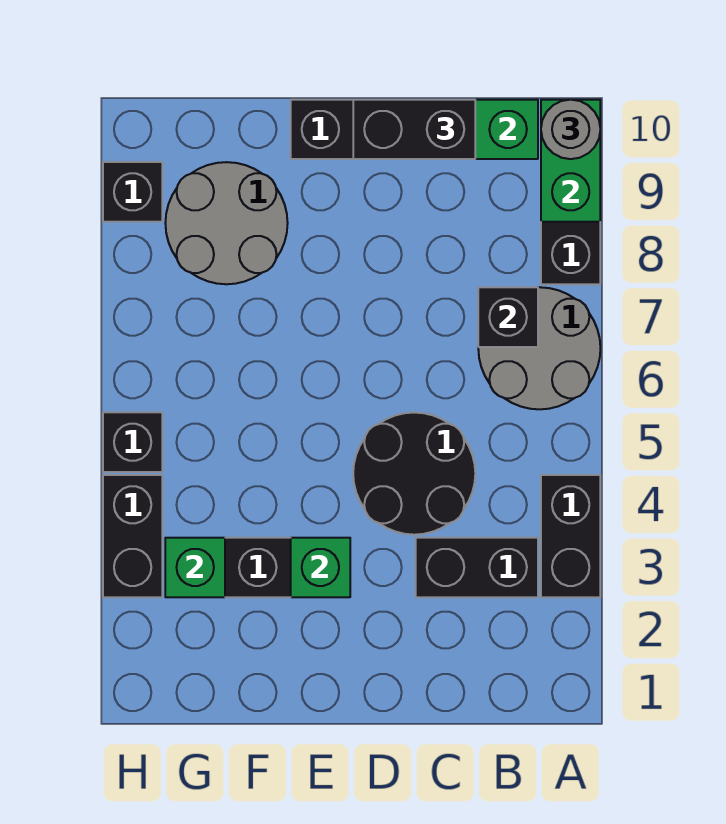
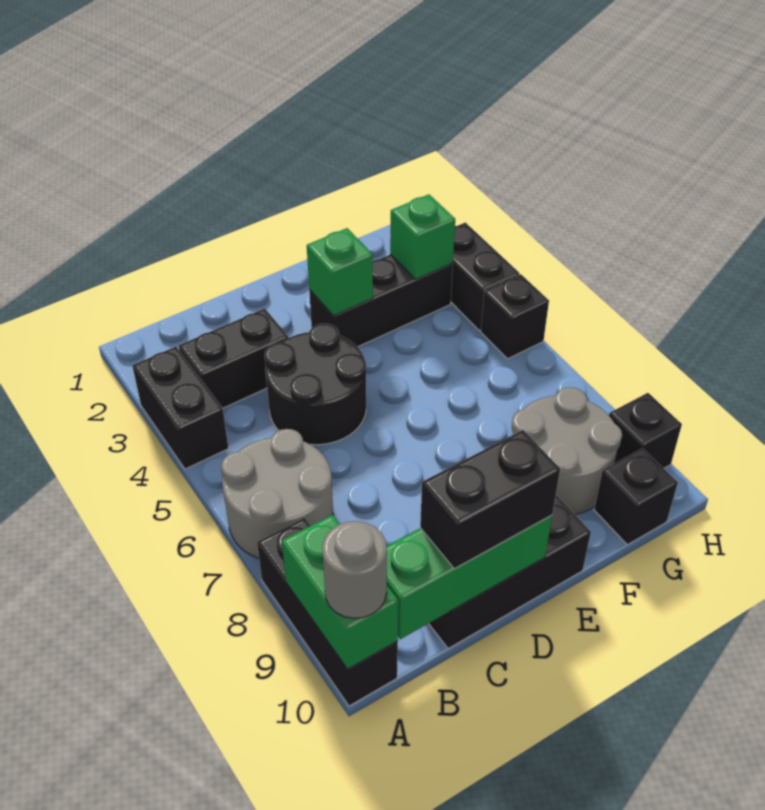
black brick B7 level 2 -> black brick G10 level 1

